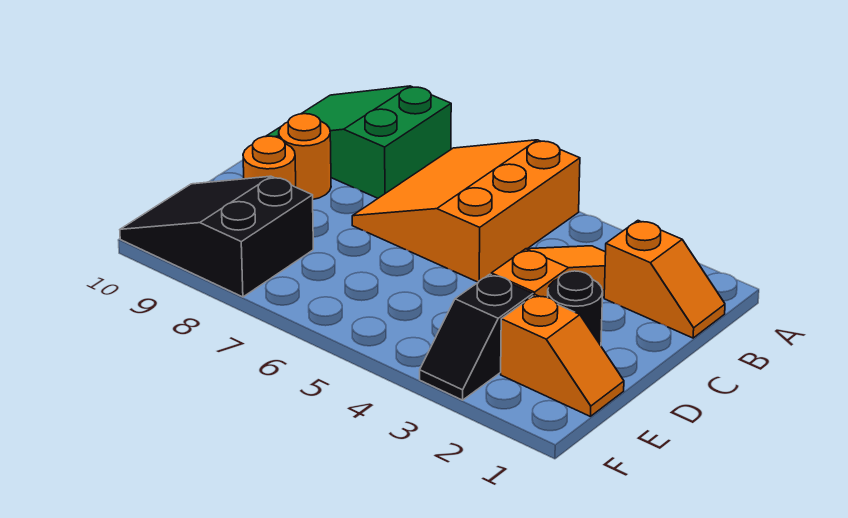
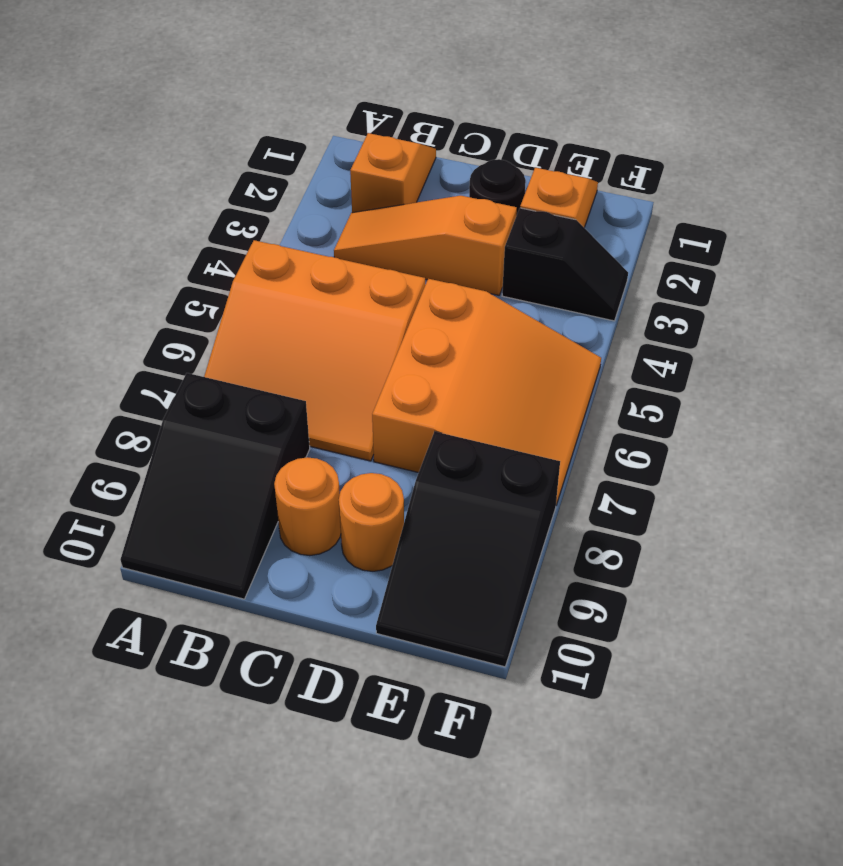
green slope A8:B10 level 1 top 8 -> black slope A8:B10 level 1 top 8
none -> orange slope D5:F7 level 1 top D

